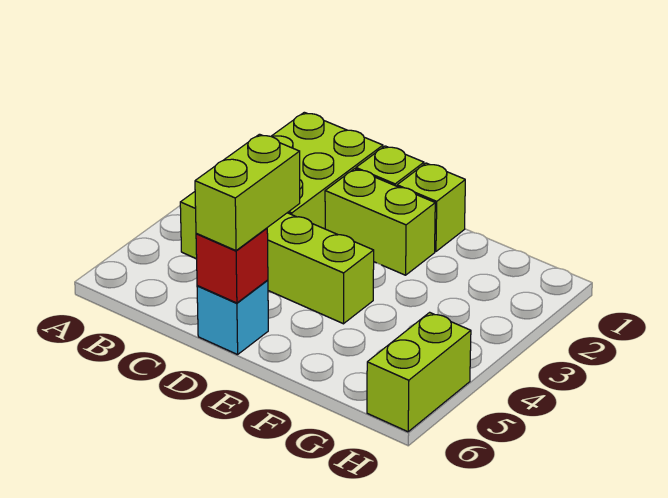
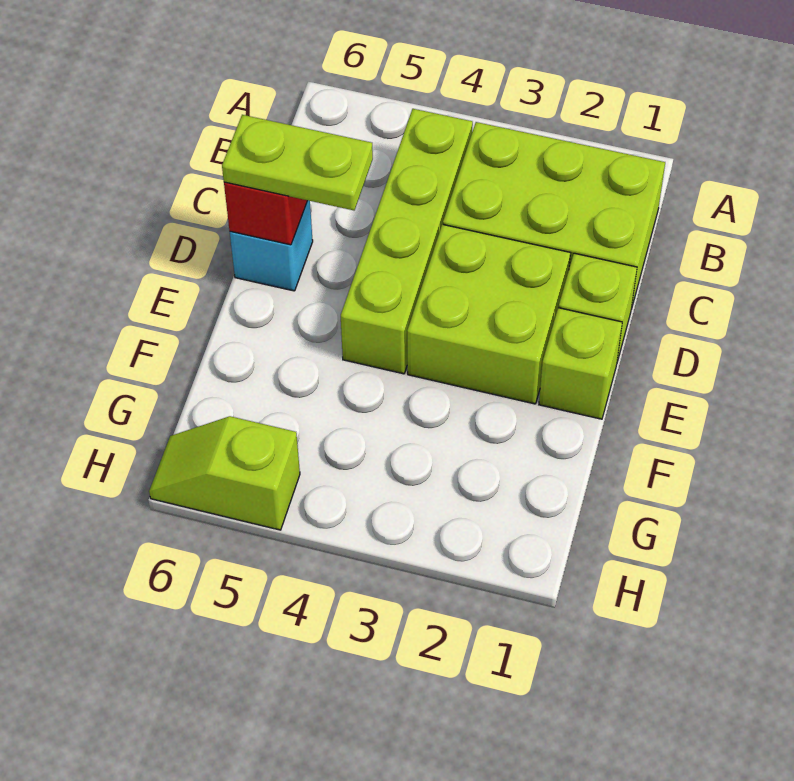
lime brick D2:E2 level 1 -> lime brick D2:E3 level 1
lime brick D5:D6 level 3 -> lime plate D5:D6 level 3
lime brick H5:H6 level 1 -> lime slope H5:H6 level 1 top 5

